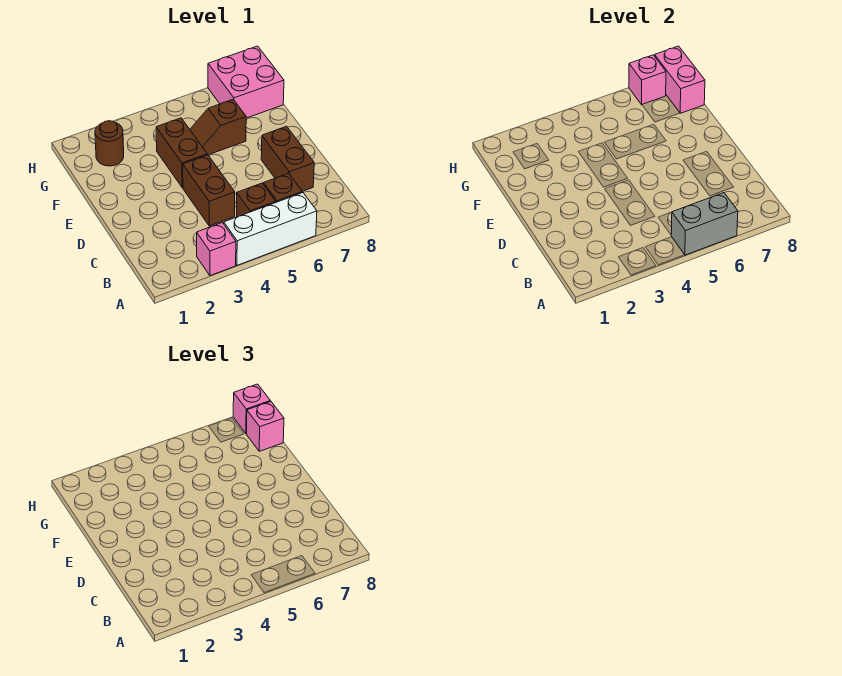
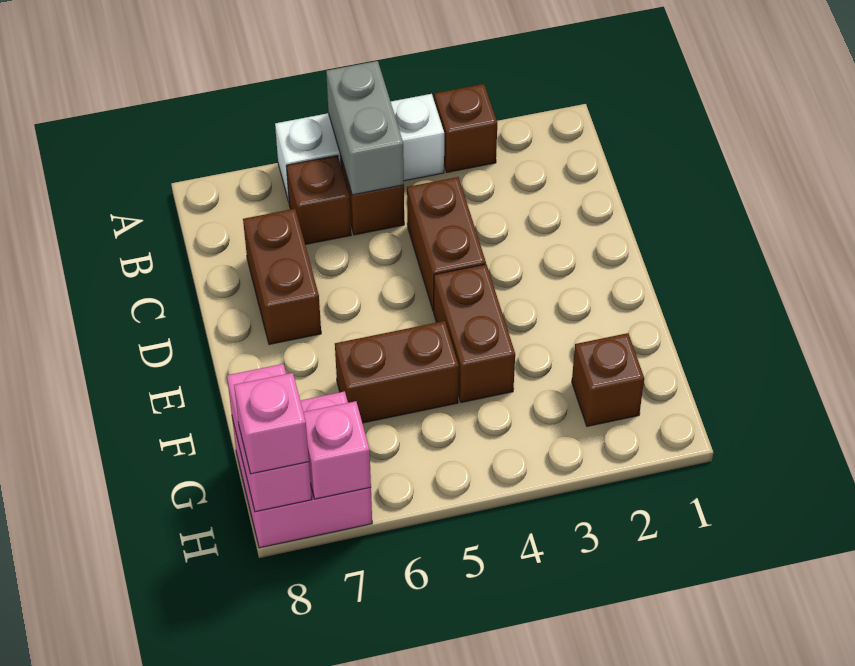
pink brick A3 level 1 -> brown brick A3 level 1
grey brick A5:A6 level 2 -> grey brick A5:B5 level 2
brown slope F5:F6 level 1 top 6 -> brown brick F5:F6 level 1
brown round brick G2 level 1 -> brown brick G2 level 1
pink brick G8 level 3 -> none

